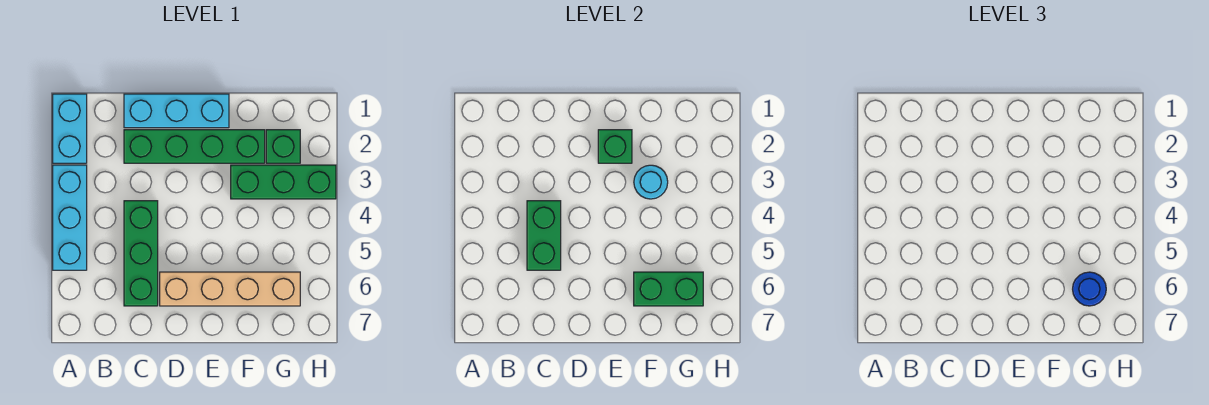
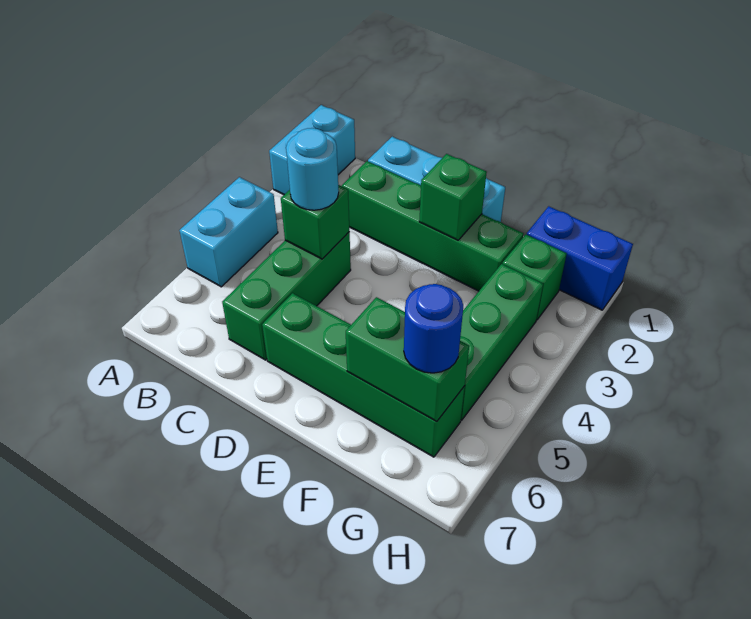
cyan brick A3:A5 level 1 -> cyan brick A4:A5 level 1
green brick C4:C5 level 2 -> green brick C4 level 2
tan brick D6:G6 level 1 -> green brick D6:G6 level 1
green brick F3:H3 level 1 -> green brick G3:G5 level 1
cyan round brick F3 level 2 -> cyan round brick C4 level 3
none -> blue brick G1:H1 level 1

